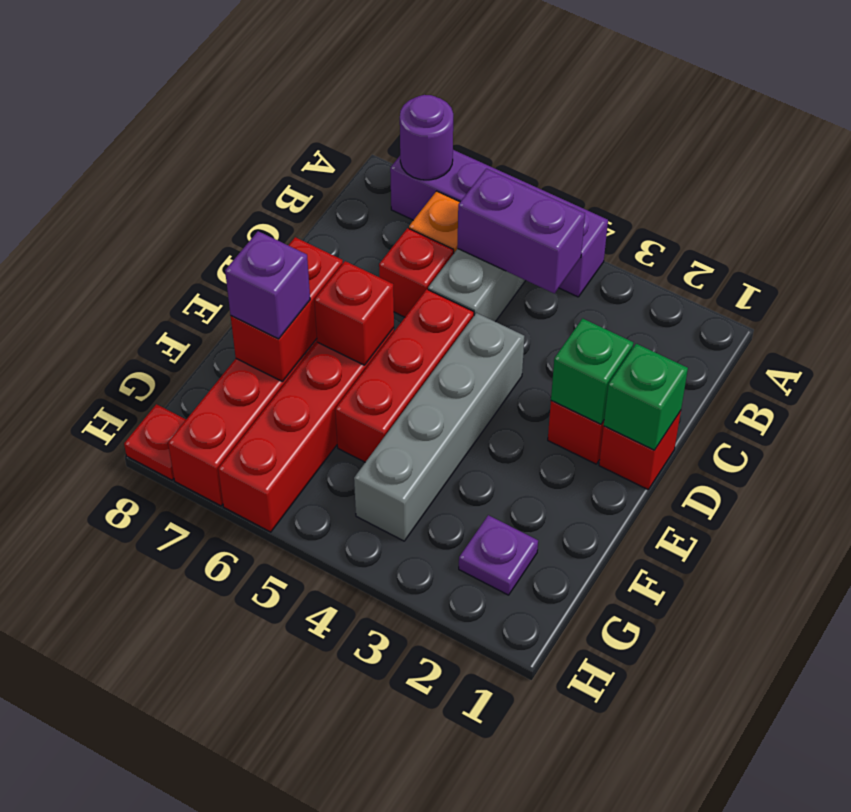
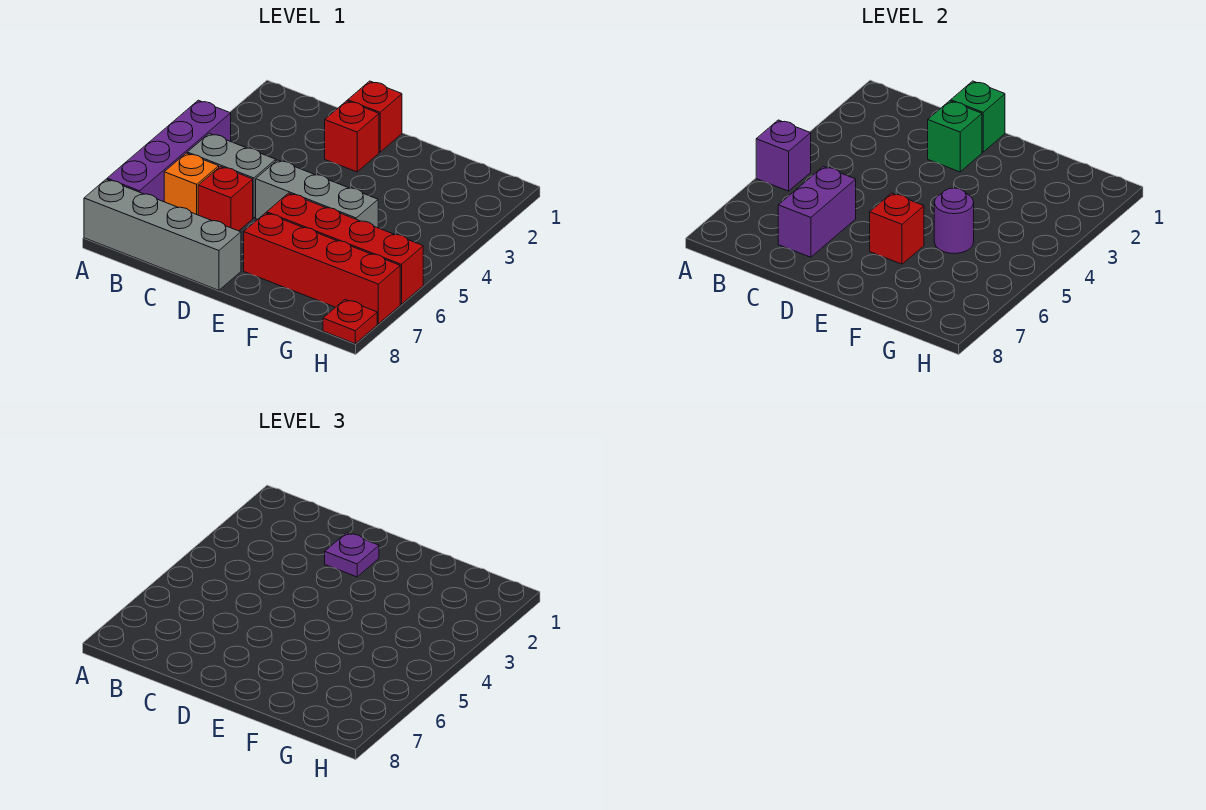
purple round brick A7 level 2 -> purple round brick F5 level 2
purple brick B4:B5 level 2 -> purple brick C6:C7 level 2
grey brick D4:G4 level 1 -> grey brick A8:D8 level 1
red brick D5:F5 level 1 -> grey brick D5:F5 level 1
red brick E7:F7 level 2 -> none
purple brick F7 level 3 -> purple brick A5 level 2
purple plate G2 level 1 -> purple plate D2 level 3

